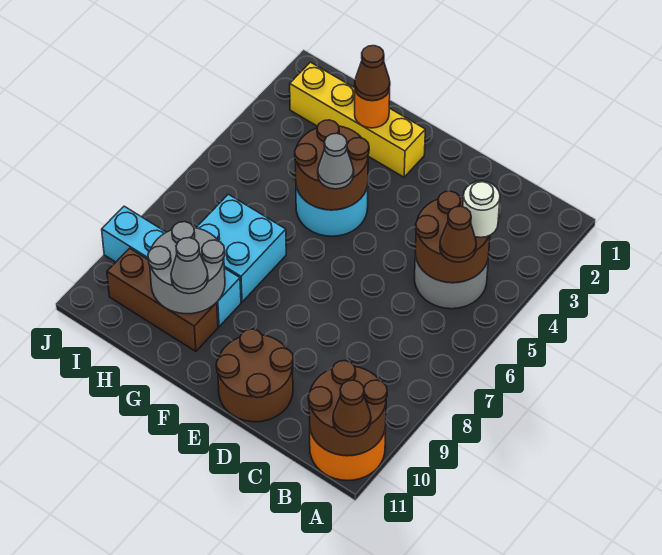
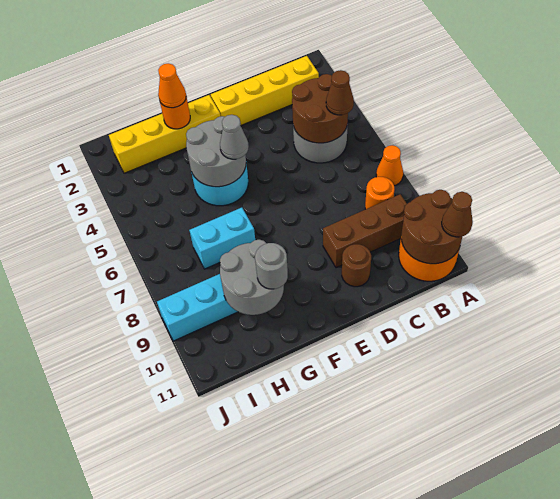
none -> orange cone A7 level 1
none -> yellow brick B2:E2 level 1
white round brick B4 level 3 -> none
none -> orange round brick B8 level 1
brown round brick D10:E11 level 1 -> brown round brick D10 level 1
brown round brick F4:G5 level 2 -> grey round brick F4:G5 level 2
brown cone G2 level 3 -> orange cone G2 level 3
cyan brick G7:H8 level 1 -> cyan brick G7:H7 level 1
brown brick G10:I10 level 1 -> brown brick B9:D9 level 1
grey cone G10 level 3 -> grey round brick G10 level 3

